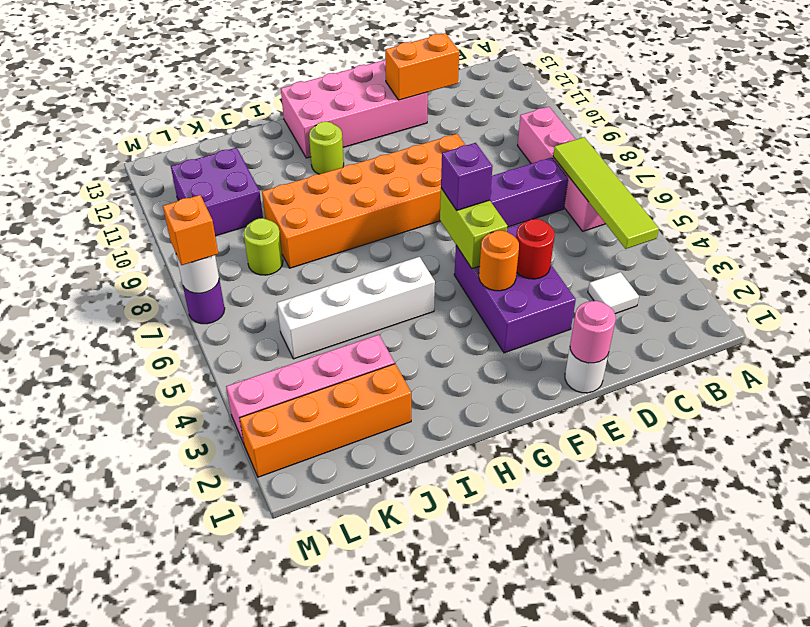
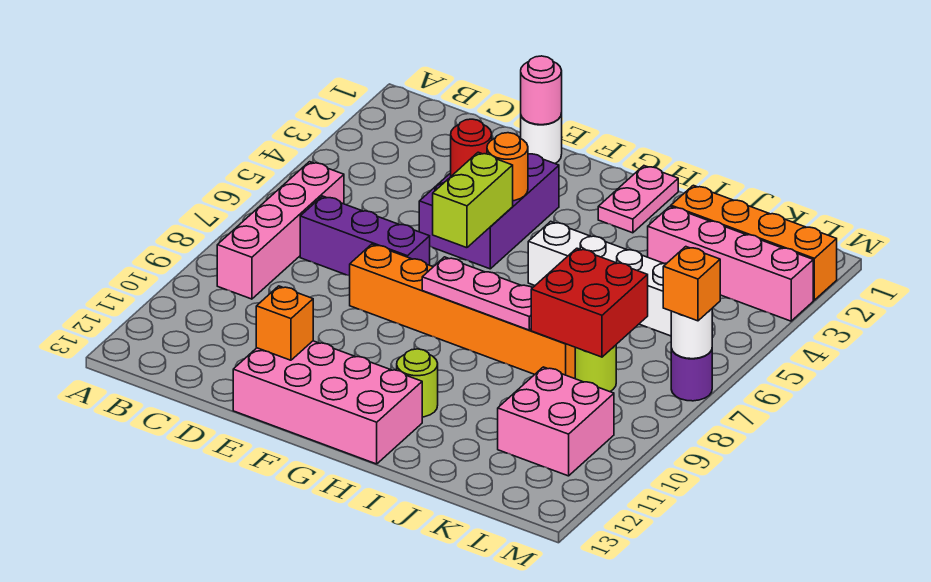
lime tile B4:B7 level 2 -> none
white tile C3 level 1 -> none
orange brick D12:E12 level 2 -> orange brick E12 level 2
orange brick E8:J9 level 1 -> orange brick E8:J8 level 1
purple brick F6 level 3 -> none
none -> pink plate G8:I8 level 2
none -> pink plate H1:H2 level 1
none -> red brick J7:K8 level 2
purple brick K10:L11 level 1 -> pink brick K10:L11 level 1

